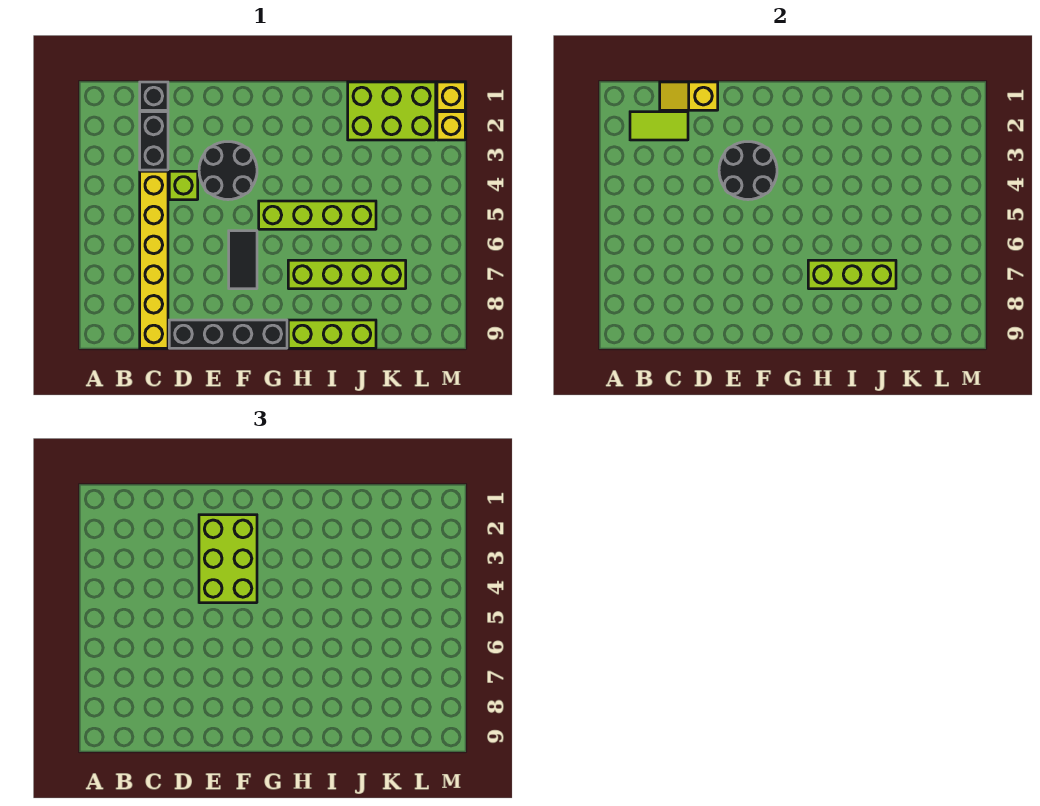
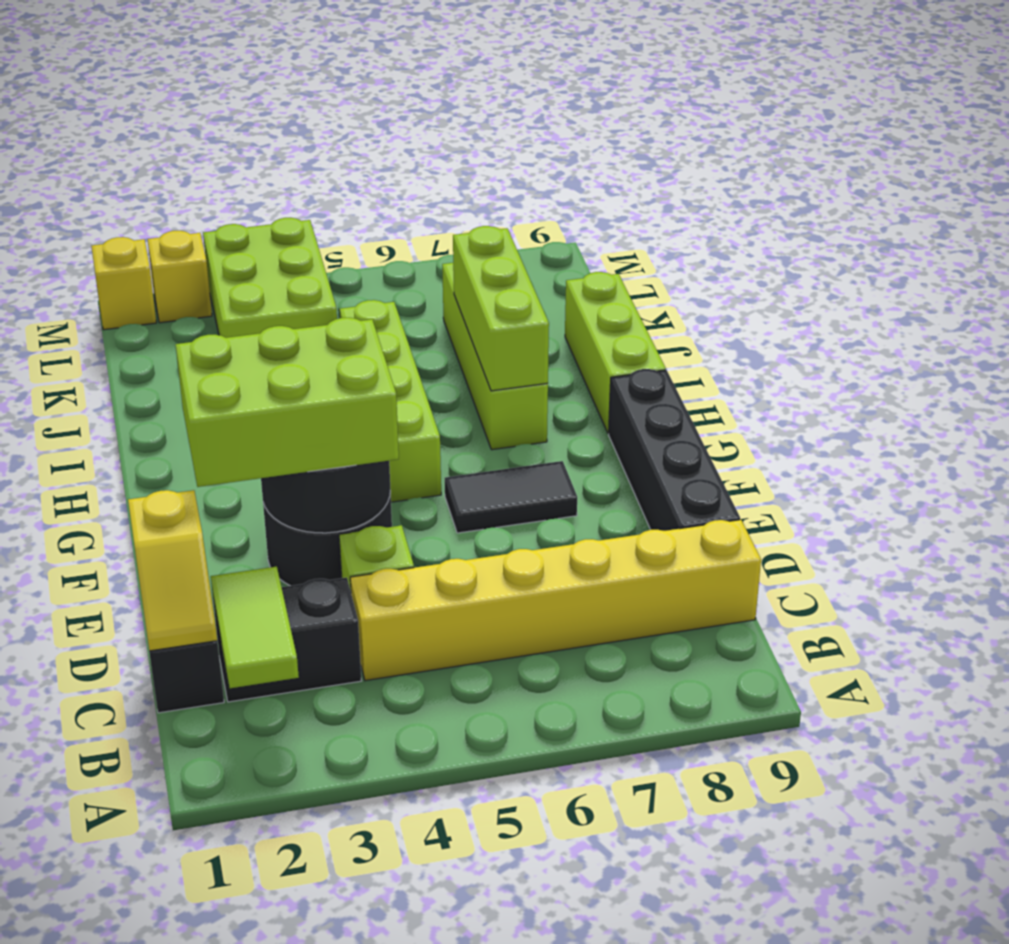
lime brick J1:L2 level 1 -> lime brick K3:M4 level 1

